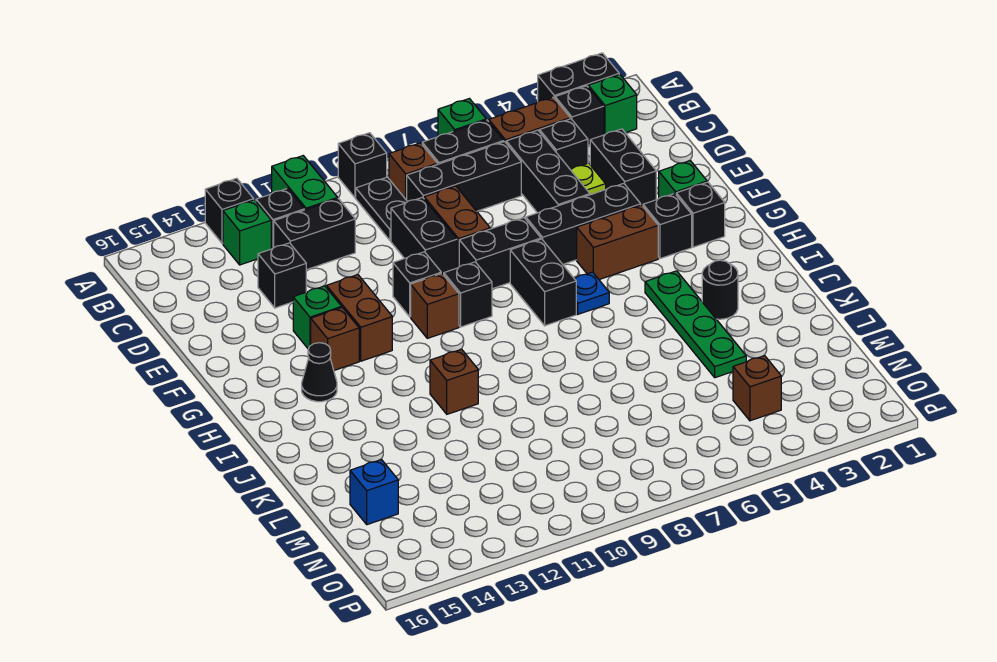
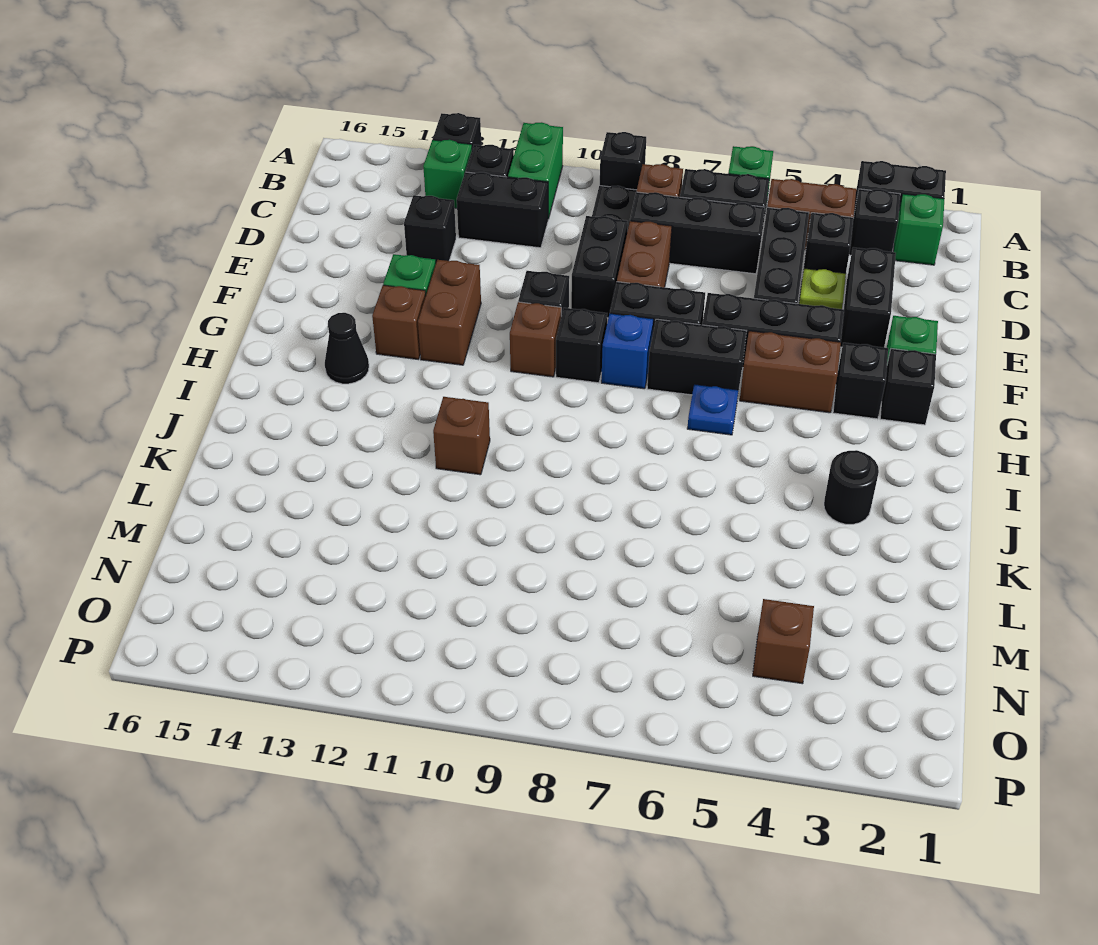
black brick G7:H7 level 1 -> black brick G6:G7 level 1
green plate I4:L4 level 1 -> none
blue brick M15 level 1 -> blue brick G8 level 1

